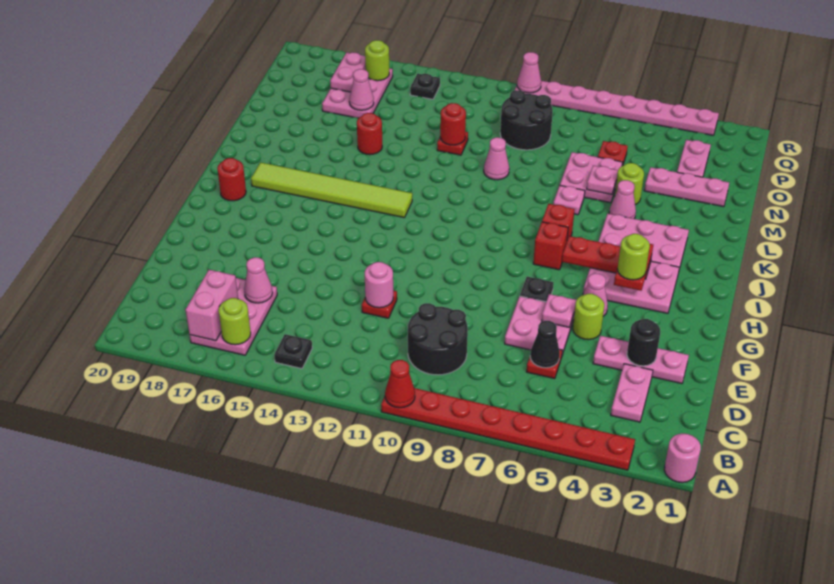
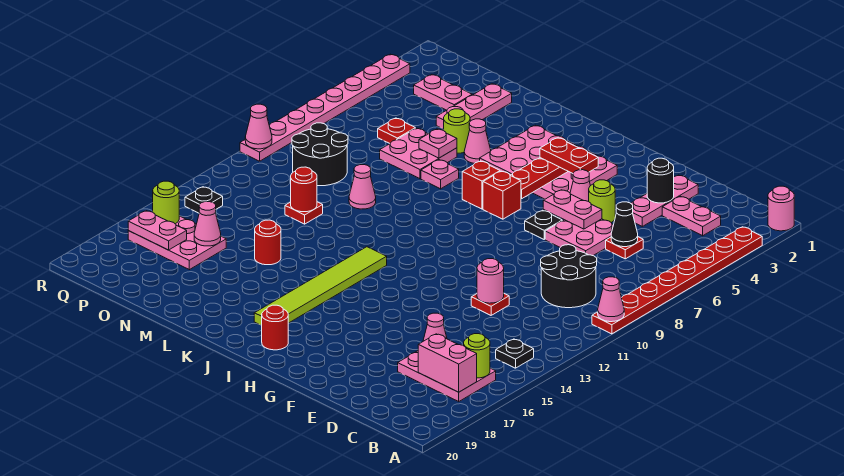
red cone A10 level 2 -> pink cone A10 level 2
pink plate F6 level 2 -> pink plate F6:G6 level 2
lime round brick H4 level 4 -> none

